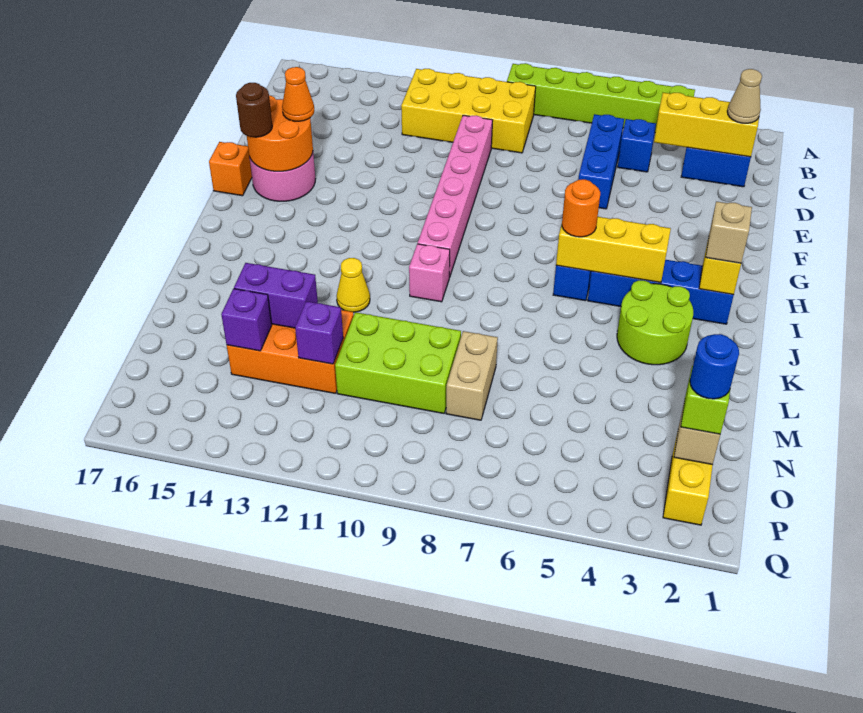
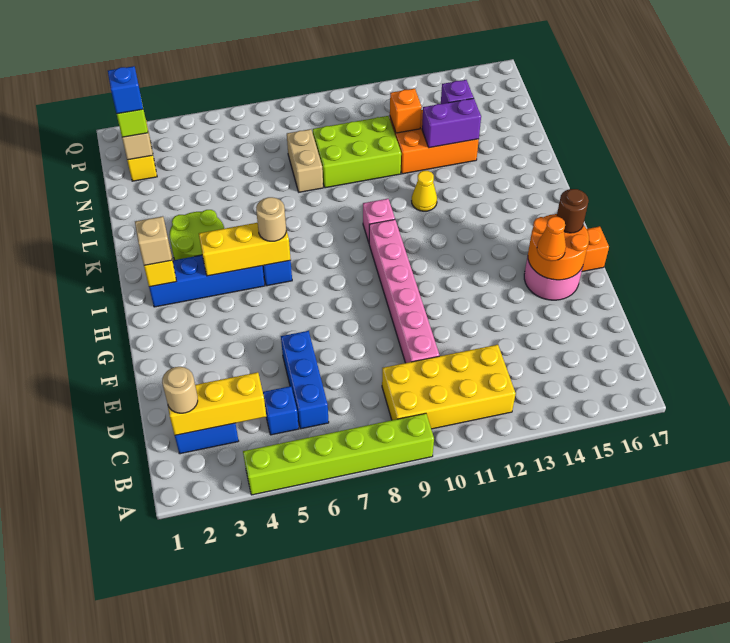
tan cone C2 level 3 -> tan round brick C2 level 3
orange round brick I6 level 3 -> tan round brick I6 level 3
purple brick N12 level 2 -> orange brick N12 level 2
blue round brick O2 level 4 -> blue brick O2 level 4

